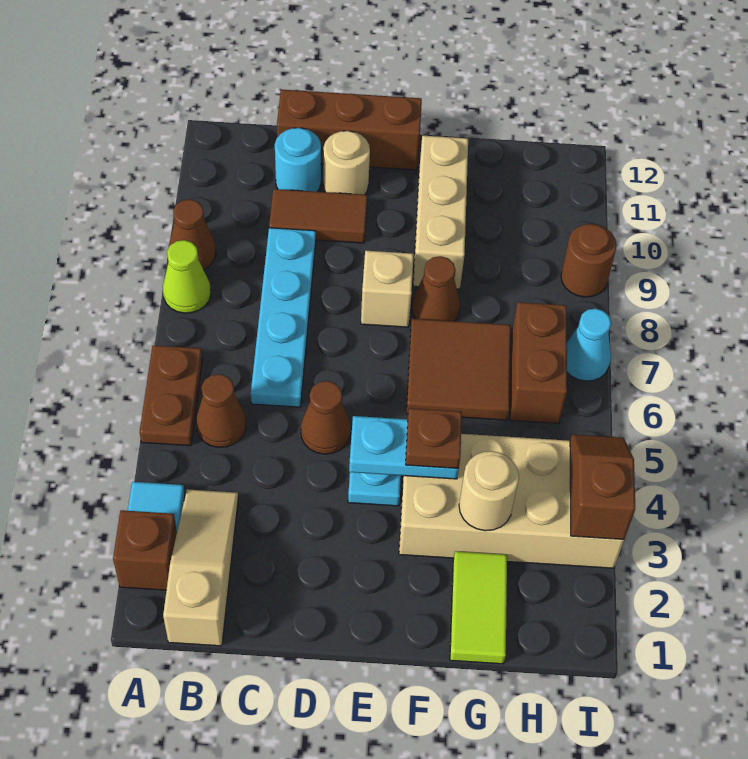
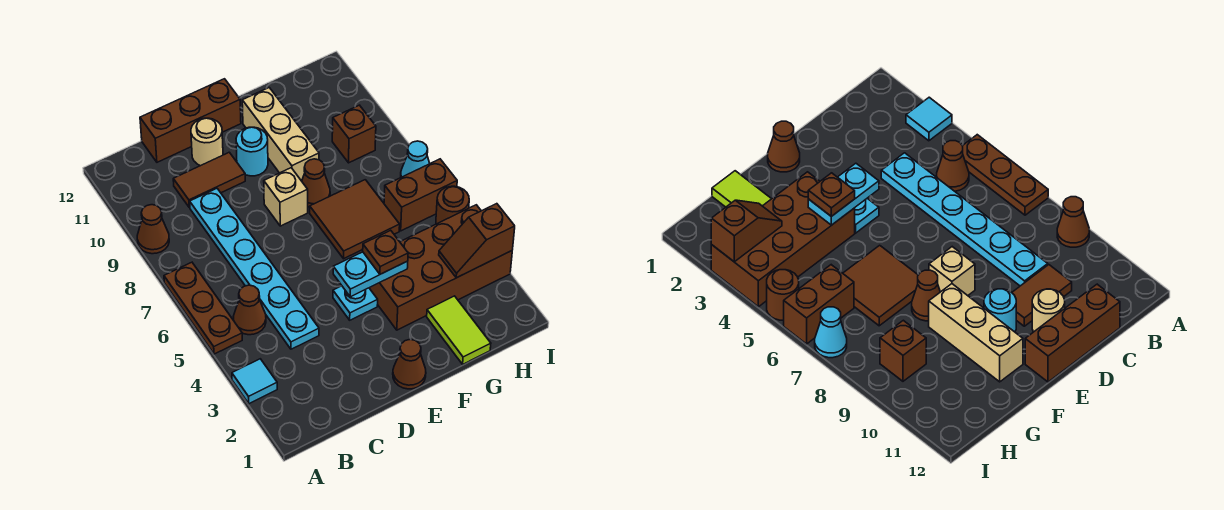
brown brick A2 level 1 -> brown brick H9 level 1
brown plate A5:A6 level 1 -> brown plate A5:A7 level 1
lime cone A8 level 1 -> none
tan slope B1:B3 level 1 top 1 -> none
cyan plate C6:C9 level 1 -> cyan plate C4:C9 level 1
cyan round brick C11 level 1 -> cyan round brick E10 level 1
brown cone D5 level 1 -> brown cone E1 level 1
tan brick F3:I4 level 1 -> brown brick F3:I4 level 1
tan round brick G3 level 2 -> none
brown brick H6:H7 level 1 -> brown brick H6:I6 level 1
brown slope I3:I4 level 2 top 3 -> brown slope H3:I3 level 2 top I
brown round brick I9 level 1 -> brown round brick I5 level 1

